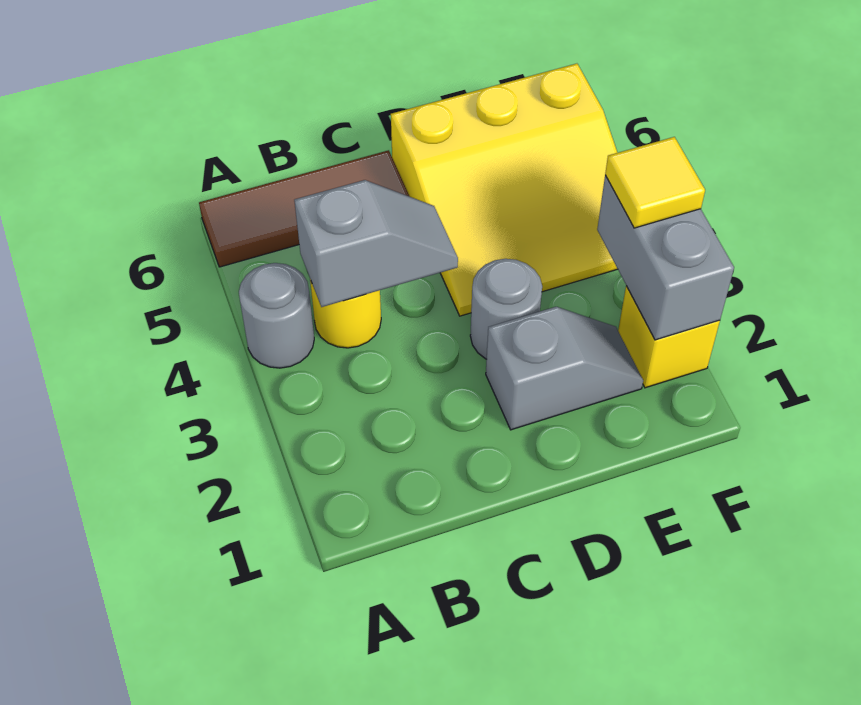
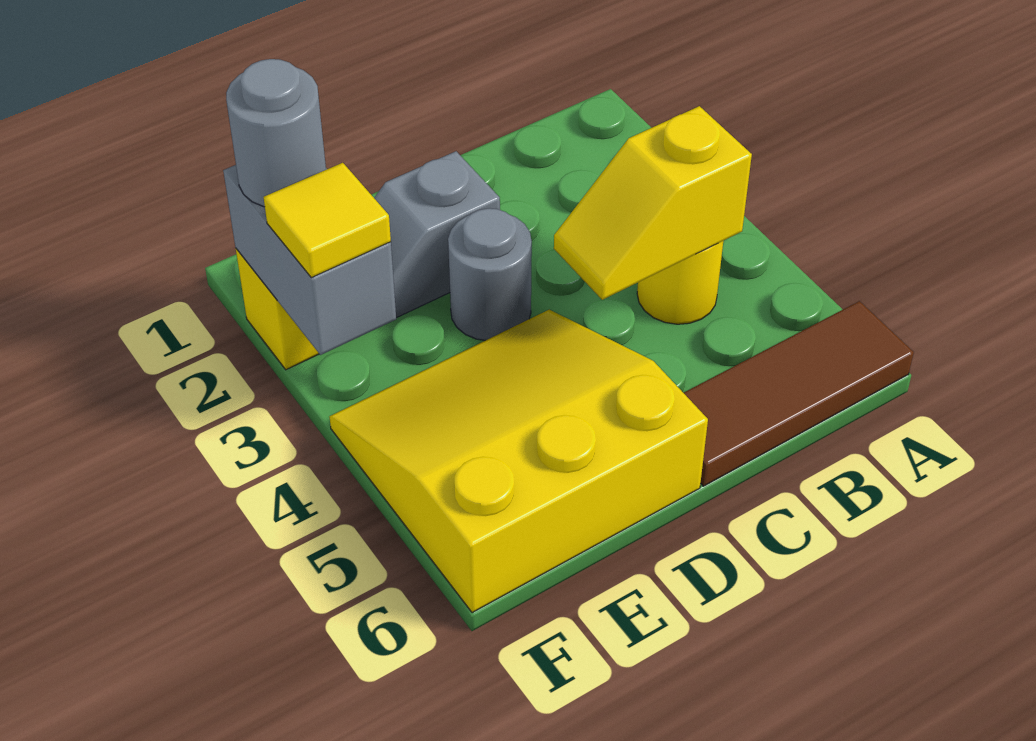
grey round brick A4 level 1 -> grey round brick F2 level 3
grey slope B4:C4 level 2 top B -> yellow slope B4:C4 level 2 top B

